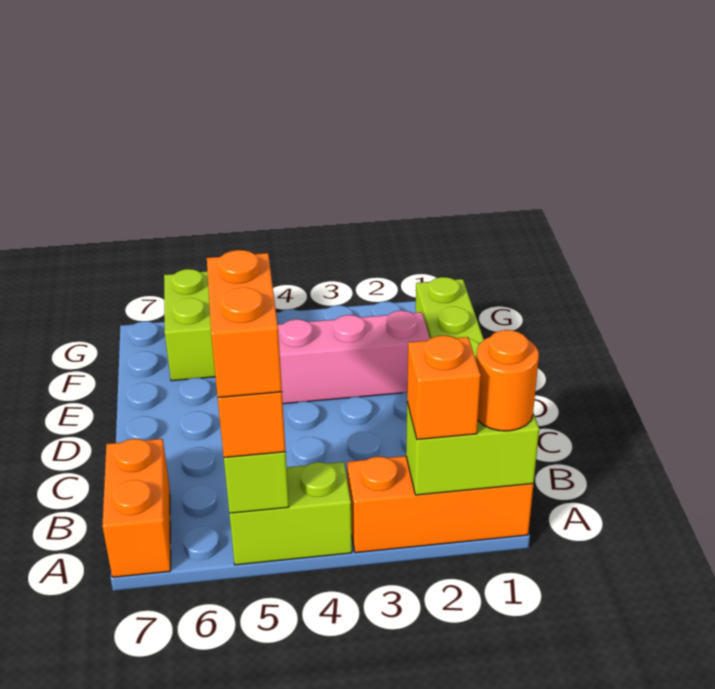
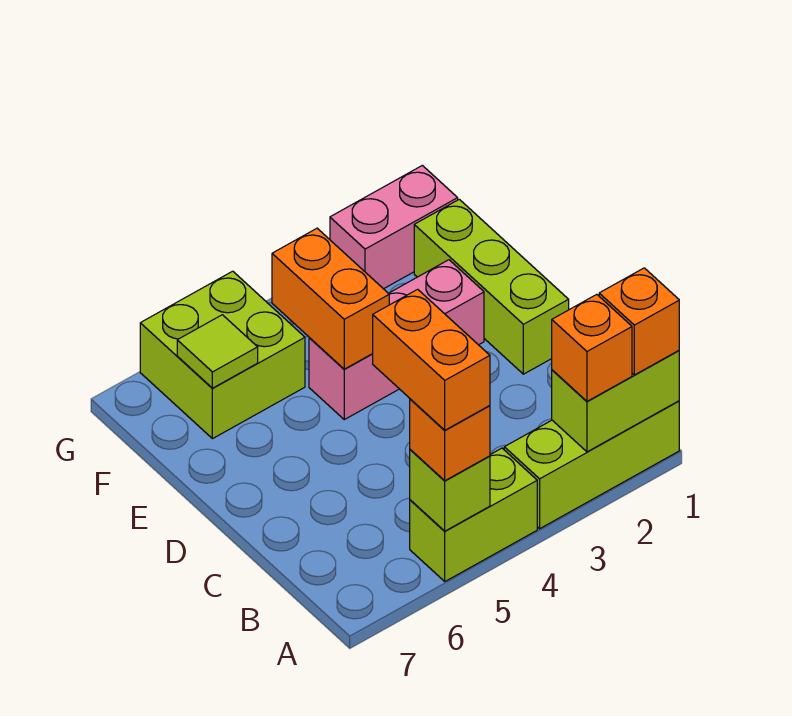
orange brick A1:A3 level 1 -> lime brick A1:A3 level 1
orange round brick A1 level 3 -> orange brick A1 level 3
orange brick A7:B7 level 1 -> orange brick E4:F4 level 2
none -> lime tile F6 level 2
none -> pink brick G1:G2 level 1

